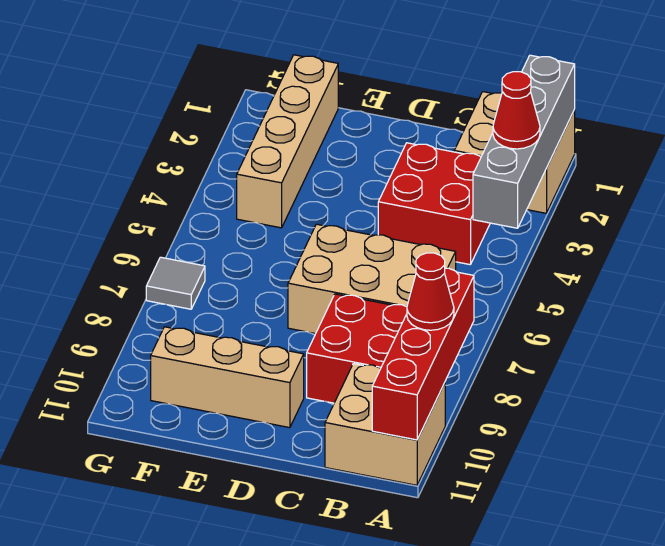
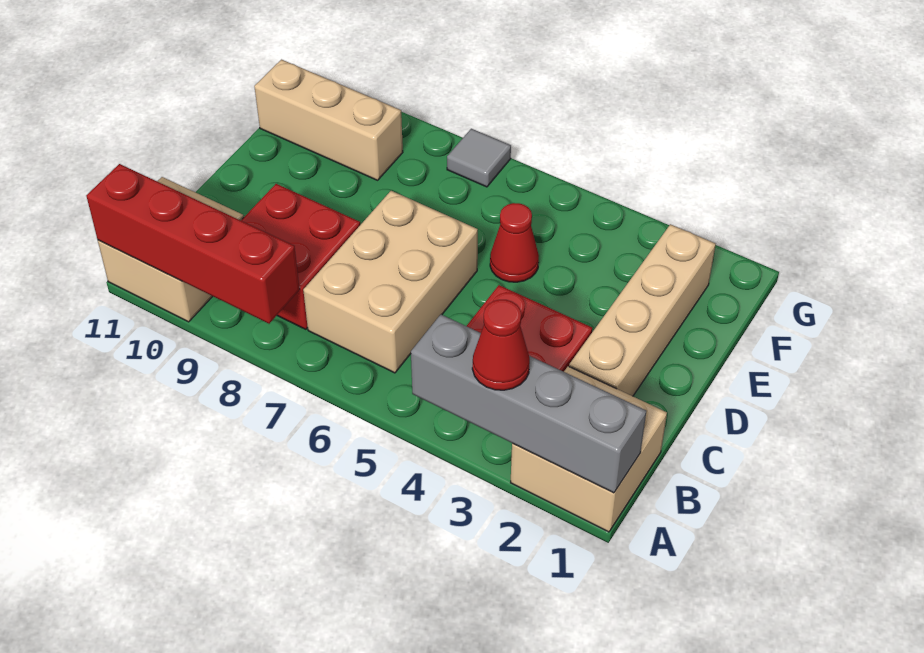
red cone A9 level 3 -> red cone E5 level 1
tan brick D10:F10 level 1 -> tan brick F9:F11 level 1
tan brick F1:F4 level 1 -> tan brick C2:F2 level 1

